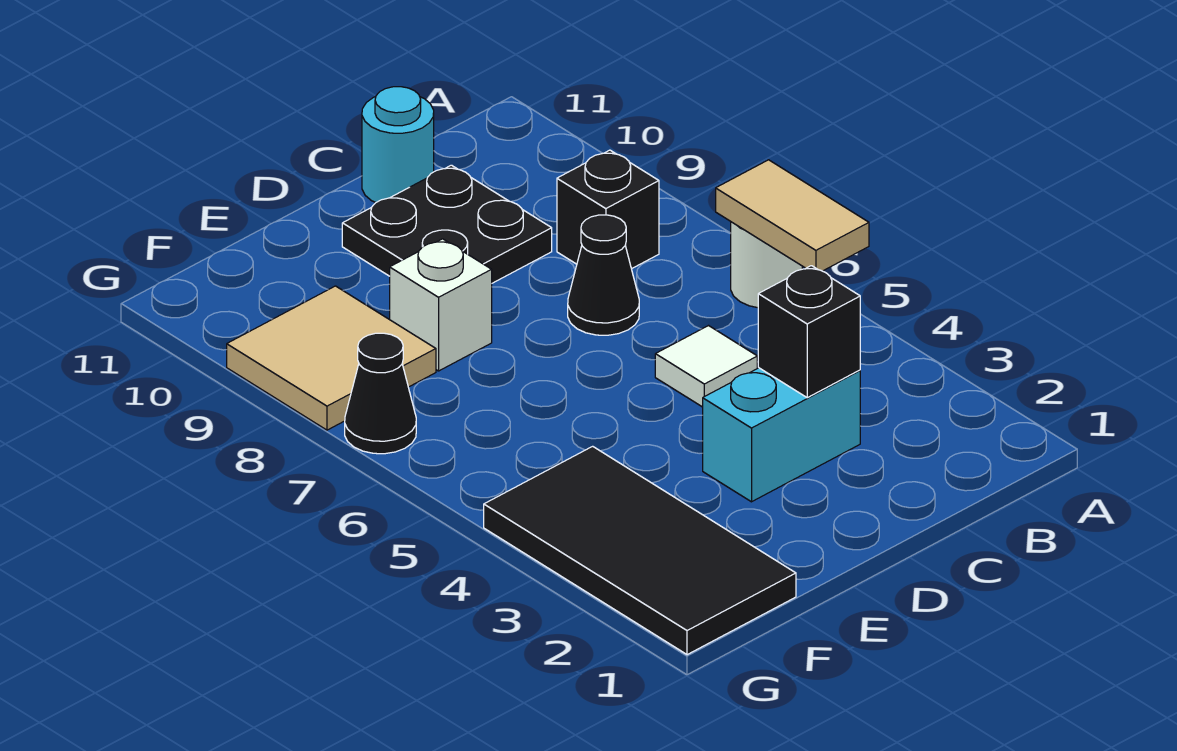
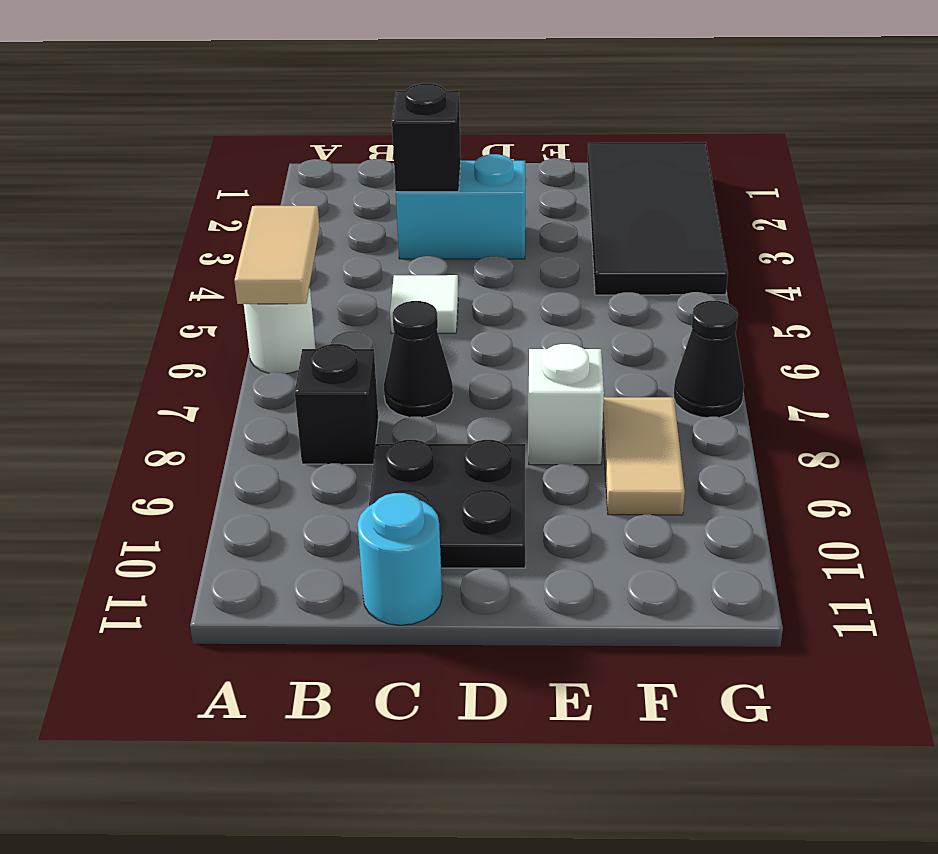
tan tile F8:G9 level 1 -> tan tile F8:F9 level 1

